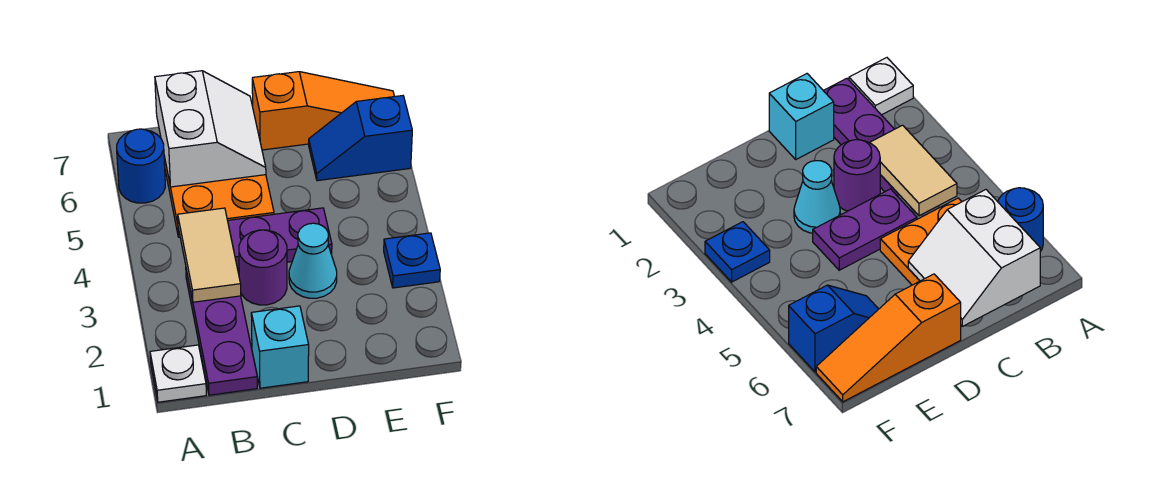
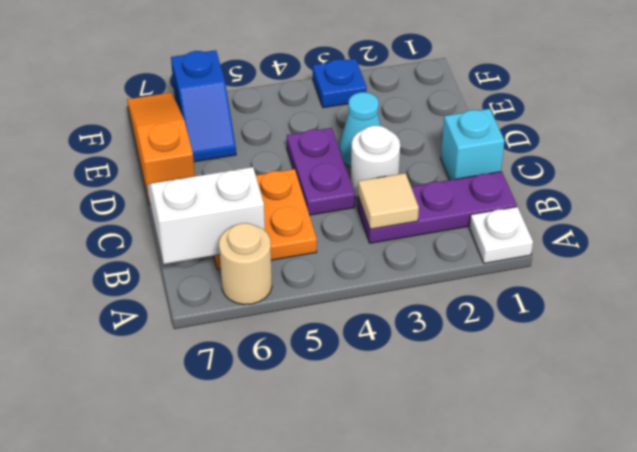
blue round brick A6 level 1 -> tan round brick A6 level 1
tan tile B3:B4 level 2 -> tan tile B3 level 2
purple round brick C3 level 1 -> white round brick C3 level 1

